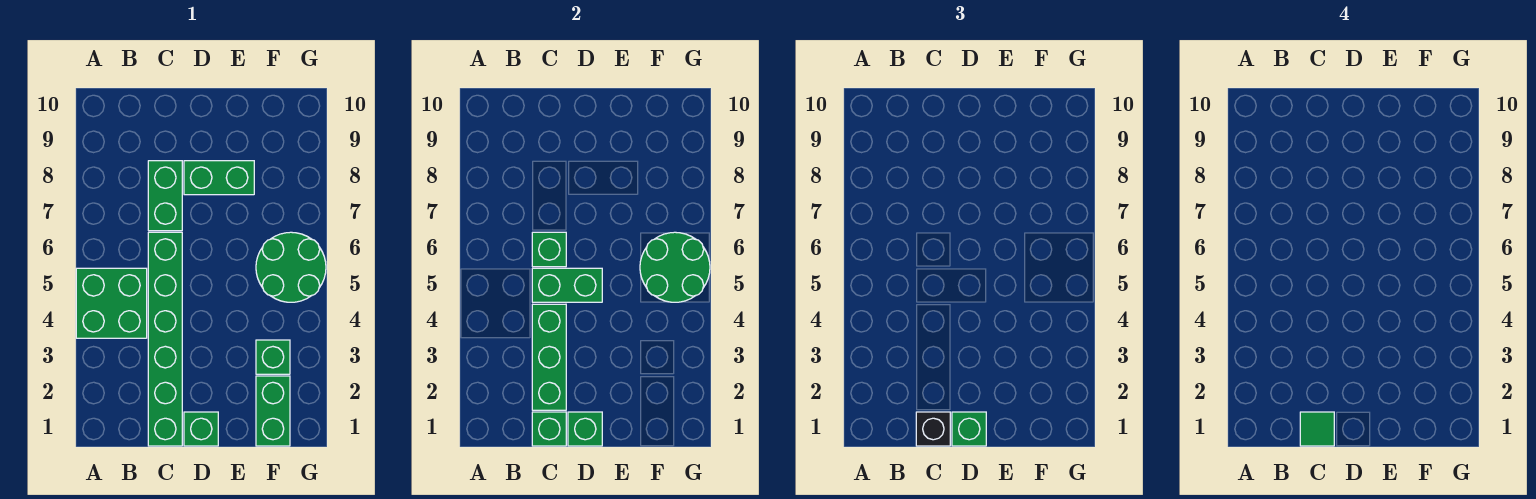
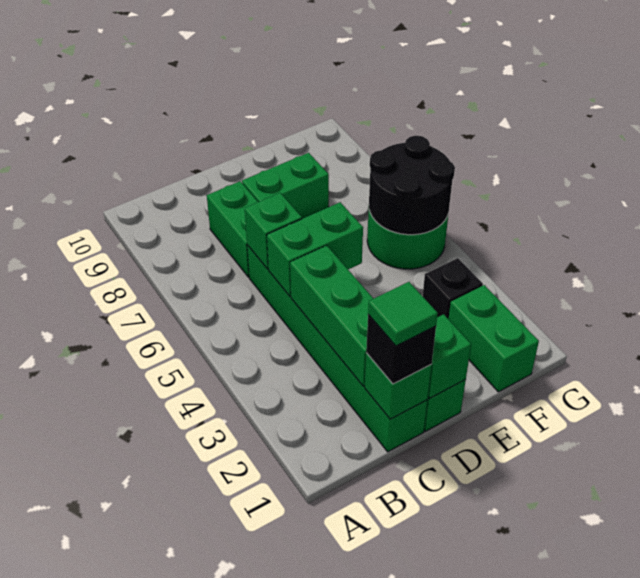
green brick A4:B5 level 1 -> none
green brick D1 level 3 -> none
green brick F3 level 1 -> black brick F3 level 1
green round brick F5:G6 level 2 -> black round brick F5:G6 level 2

